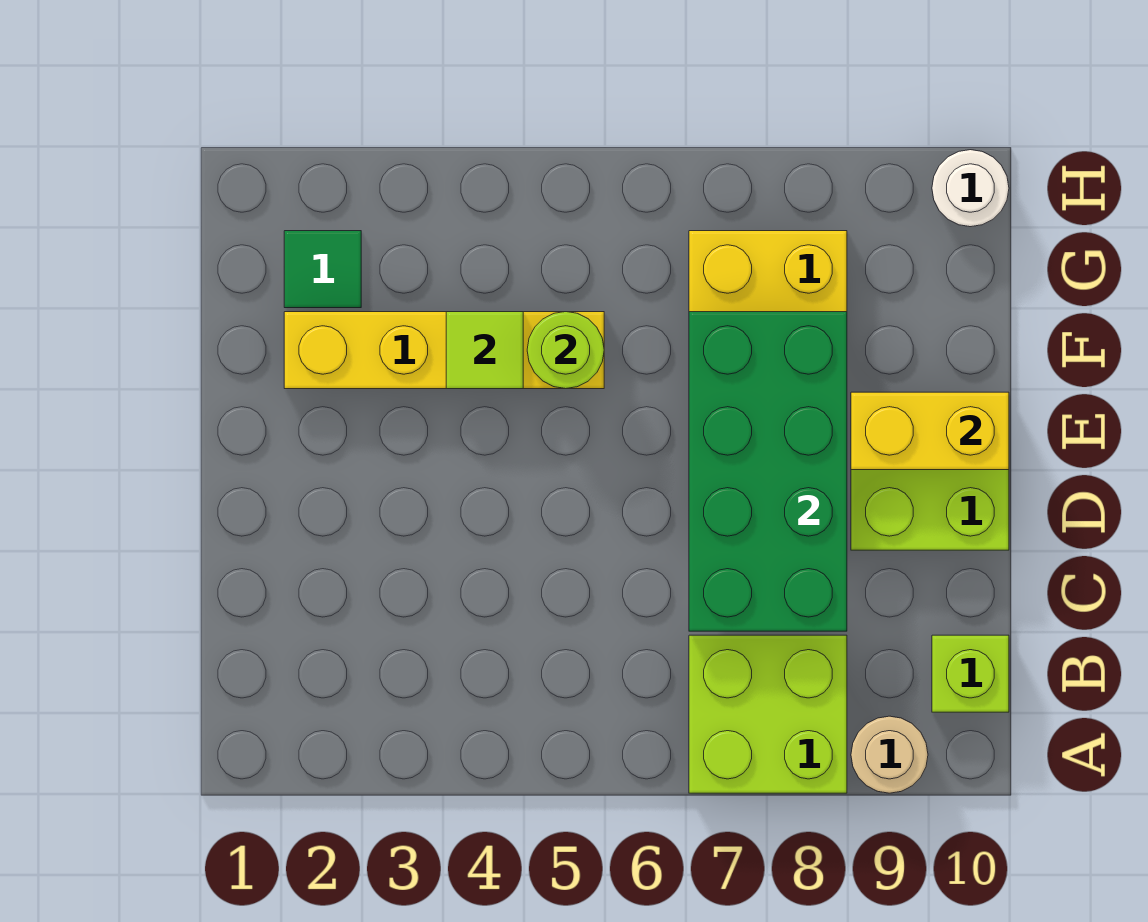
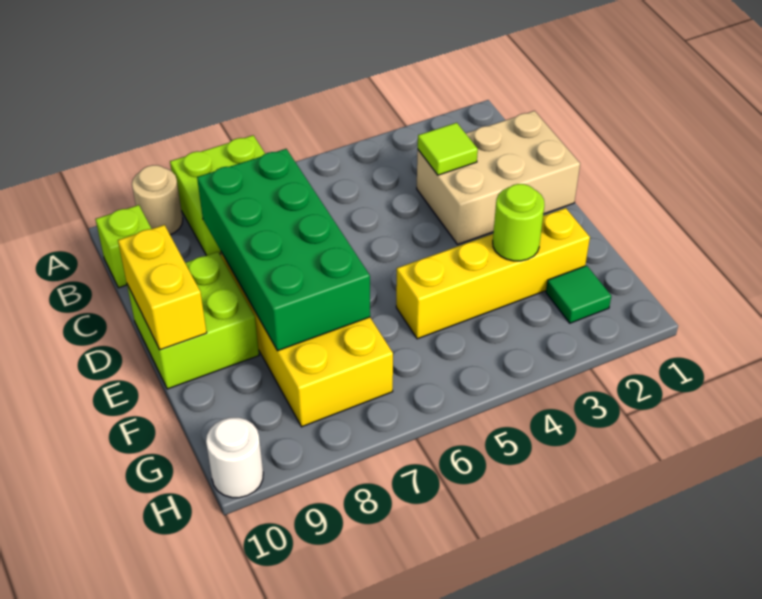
none -> tan brick C1:D3 level 1
yellow brick E9:E10 level 2 -> yellow brick D10:E10 level 2
lime tile F4 level 2 -> lime tile C3 level 2
lime round brick F5 level 2 -> lime round brick F3 level 2

